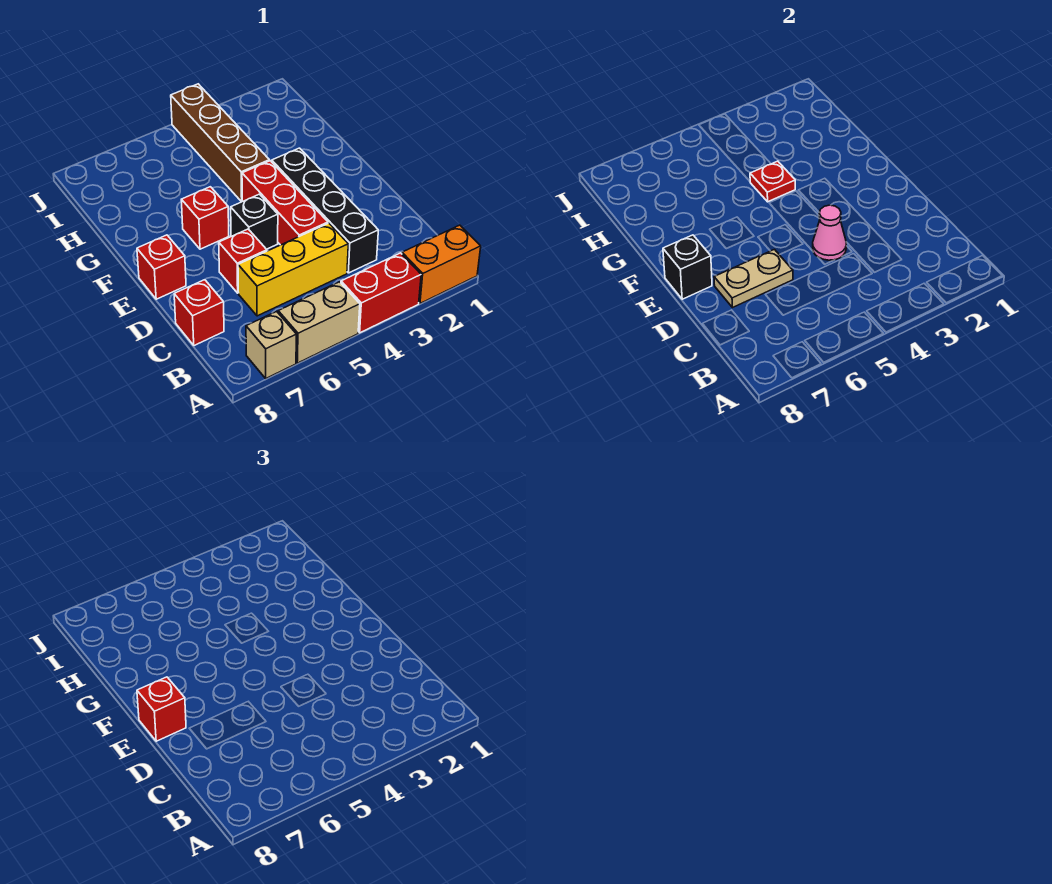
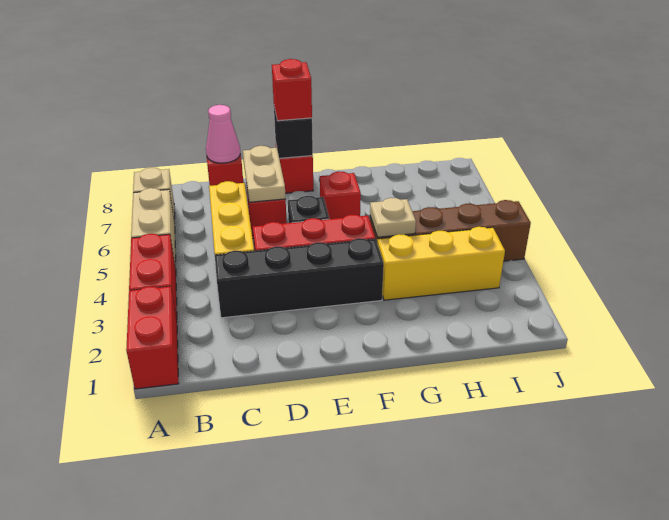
orange brick A1:A2 level 1 -> red brick A1:A2 level 1
pink cone D4 level 2 -> pink cone C8 level 2
none -> yellow brick G3:I3 level 1
red plate G4 level 2 -> tan plate G4 level 2

